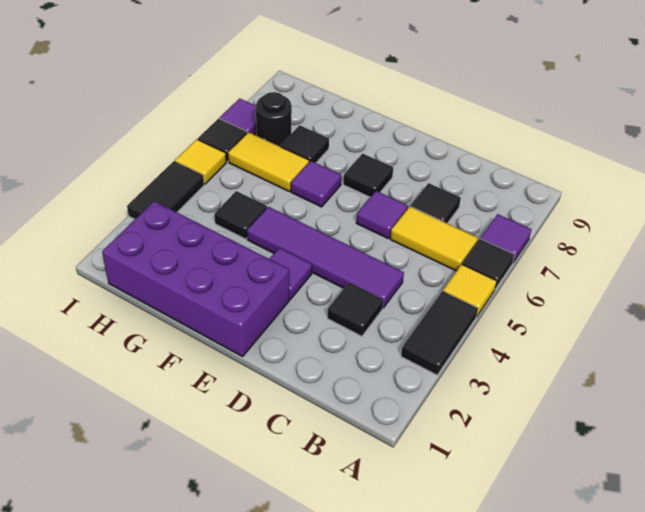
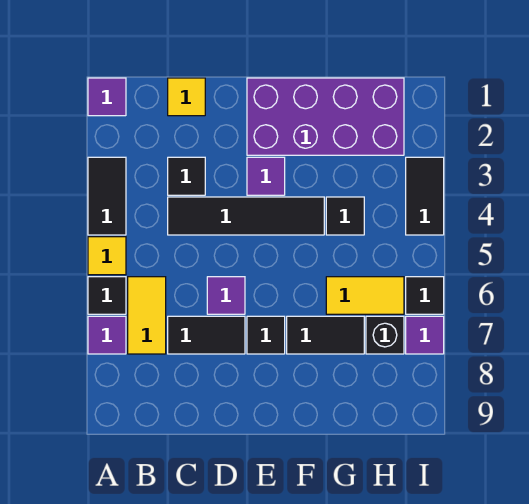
yellow tile B6:C6 level 1 -> yellow tile B6:B7 level 1
purple tile C4:F4 level 1 -> black tile C4:F4 level 1
black tile C7 level 1 -> black tile C7:D7 level 1
purple tile F6 level 1 -> purple tile A1 level 1
black tile G7 level 1 -> black tile F7:G7 level 1
black round brick H7 level 1 -> black brick H7 level 1
yellow tile I5 level 1 -> yellow tile C1 level 1

